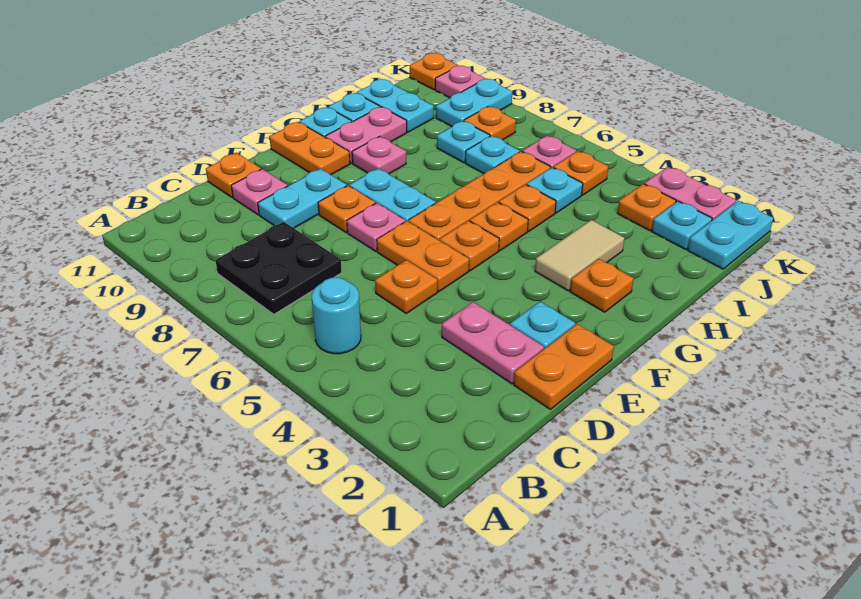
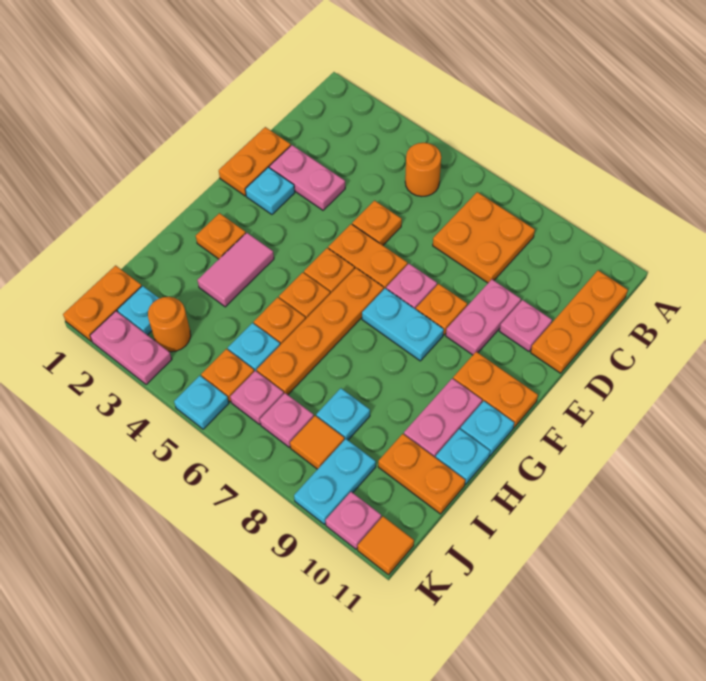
cyan round brick B5 level 1 -> orange round brick B5 level 1
black plate B7:C8 level 1 -> orange plate B7:C8 level 1
cyan plate D9:E9 level 1 -> pink plate D9:E9 level 1
orange plate D11 level 1 -> orange plate B11:D11 level 1
tan tile G3:H3 level 1 -> pink tile G3:H3 level 1
pink plate G9 level 1 -> pink plate J7 level 1
cyan plate I7 level 1 -> cyan plate K5 level 1
cyan plate I10:I11 level 1 -> orange plate I10:I11 level 1
cyan plate J1:K1 level 1 -> orange plate J1:K1 level 1
orange plate J3 level 1 -> orange round brick J3 level 1
orange plate J8 level 1 -> orange tile J8 level 1
orange plate K11 level 1 -> orange tile K11 level 1

